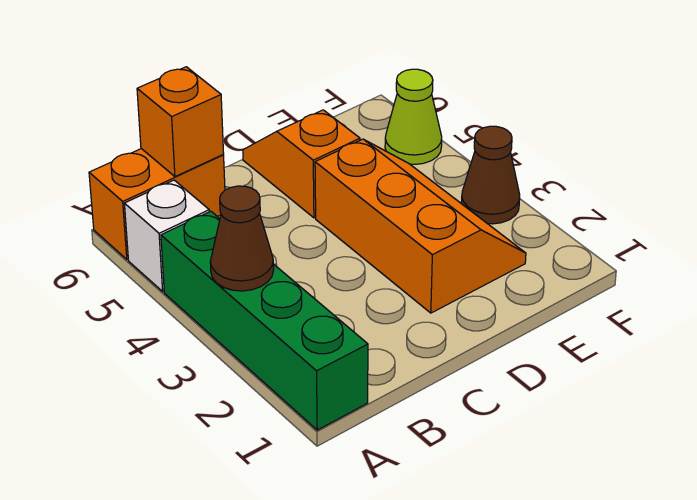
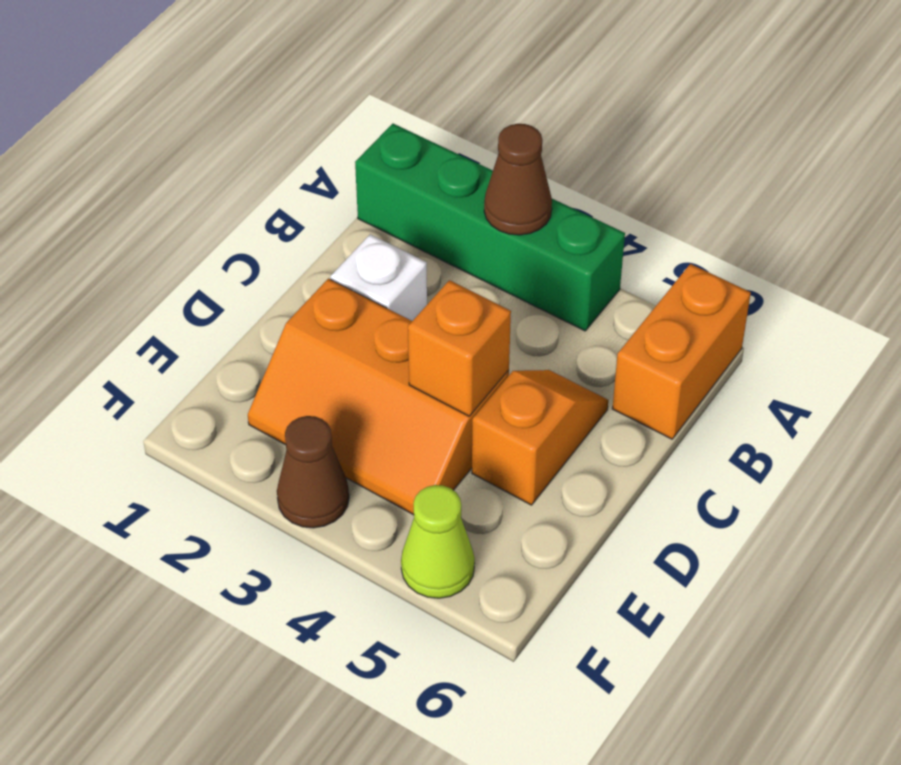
white brick A5 level 1 -> white brick C2 level 1
orange brick B6 level 2 -> orange brick D4 level 2
orange slope D5:D6 level 1 top 5 -> orange slope C5:D5 level 1 top D

